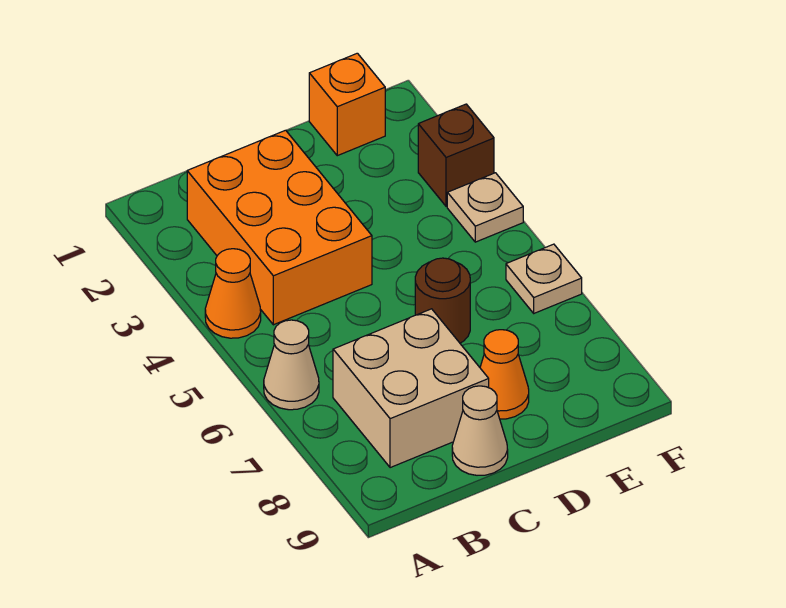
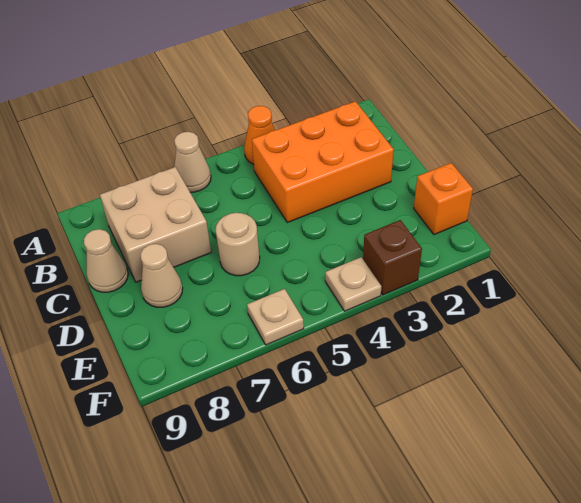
brown round brick D6 level 1 -> tan round brick D6 level 1
orange cone D8 level 1 -> tan cone D8 level 1

